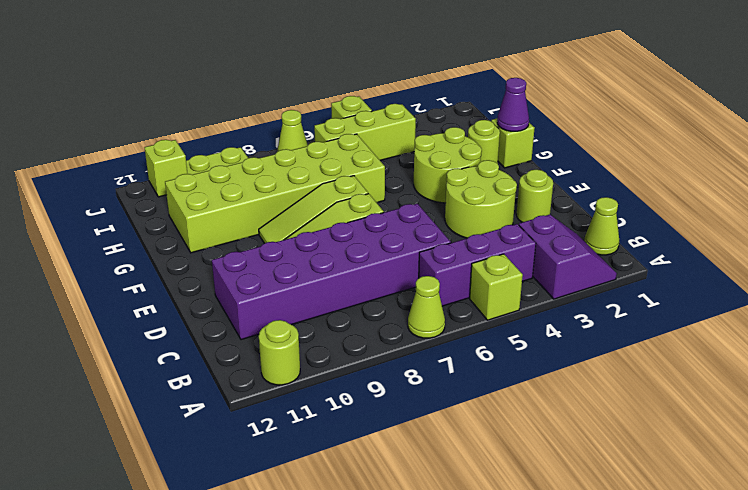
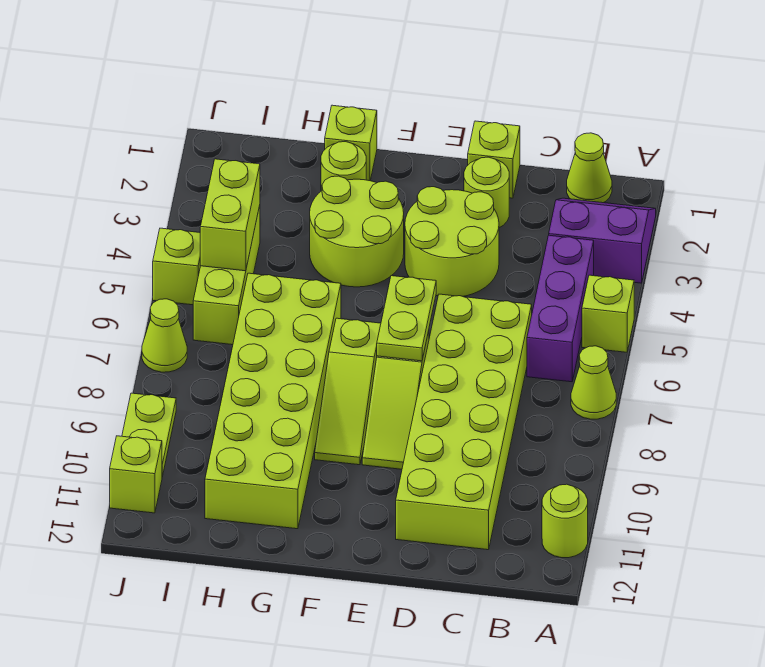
purple brick C6:D11 level 1 -> lime brick C6:D11 level 1
none -> lime brick D1 level 1
none -> lime plate E6:E7 level 2
purple cone G1 level 2 -> none
none -> lime brick I4:I5 level 2

